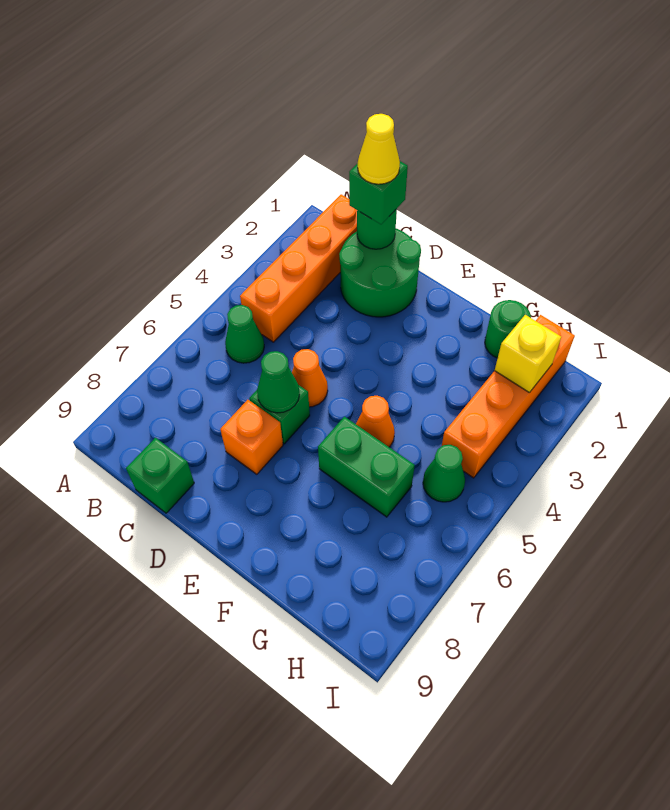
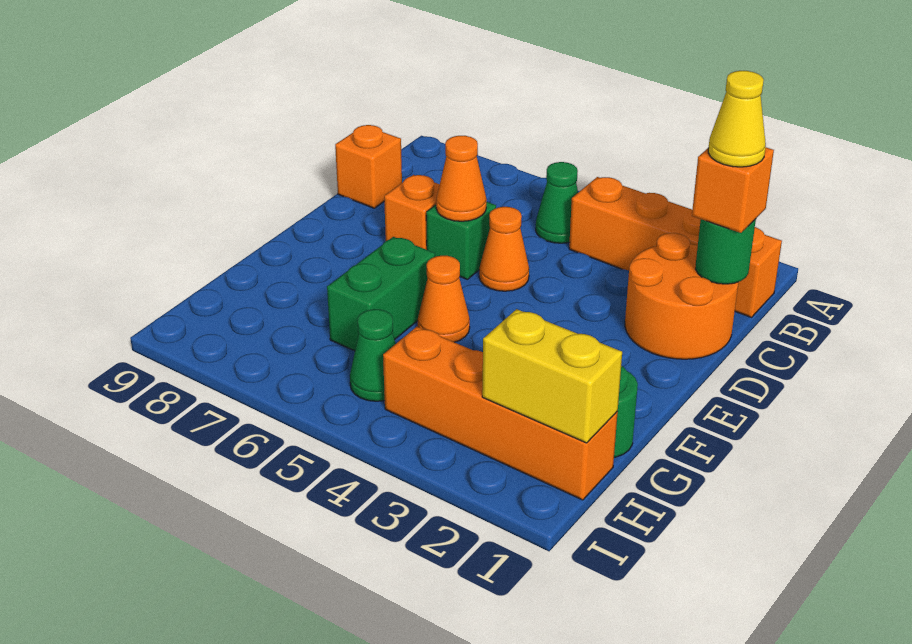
green round brick C1:D2 level 1 -> orange round brick C1:D2 level 1
green brick C1 level 3 -> orange brick C1 level 3
green brick C9 level 1 -> orange brick C9 level 1
green cone D6 level 2 -> orange cone D6 level 2
yellow brick H2 level 2 -> yellow brick H1:H2 level 2

